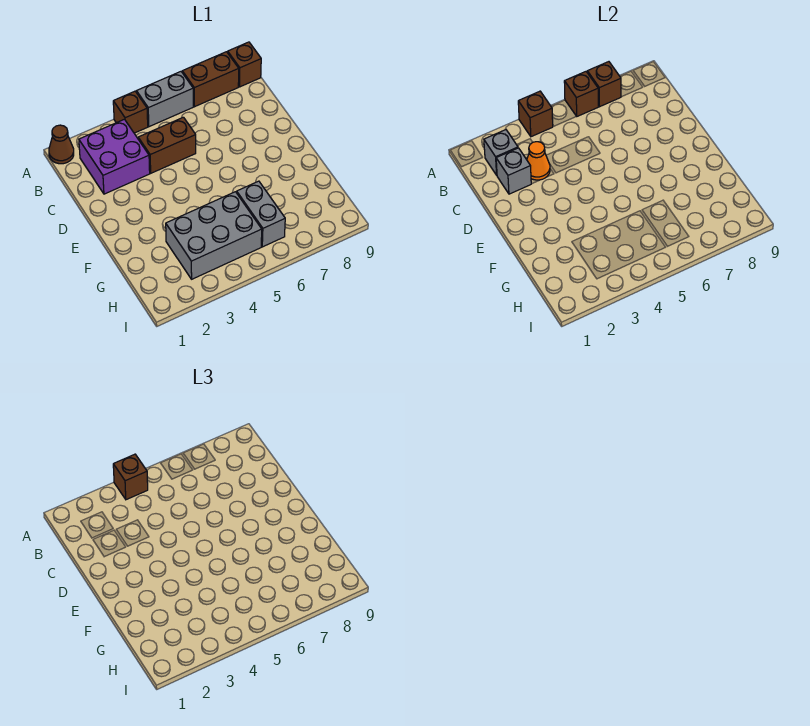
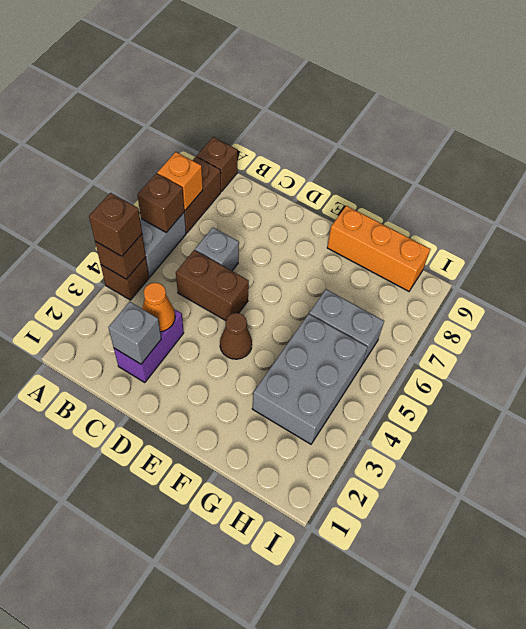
brown cone A1 level 1 -> brown cone E4 level 1
brown brick A7 level 2 -> orange brick A7 level 2
purple brick B2:C3 level 1 -> purple brick C2:C3 level 1
grey brick B2 level 2 -> grey brick C6 level 1
brown brick C4:C5 level 1 -> brown brick C5:D5 level 1
none -> orange brick F9:H9 level 1

